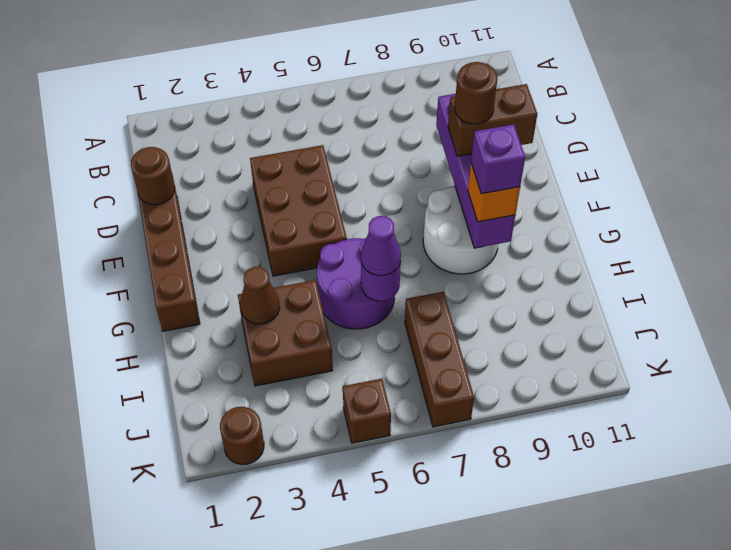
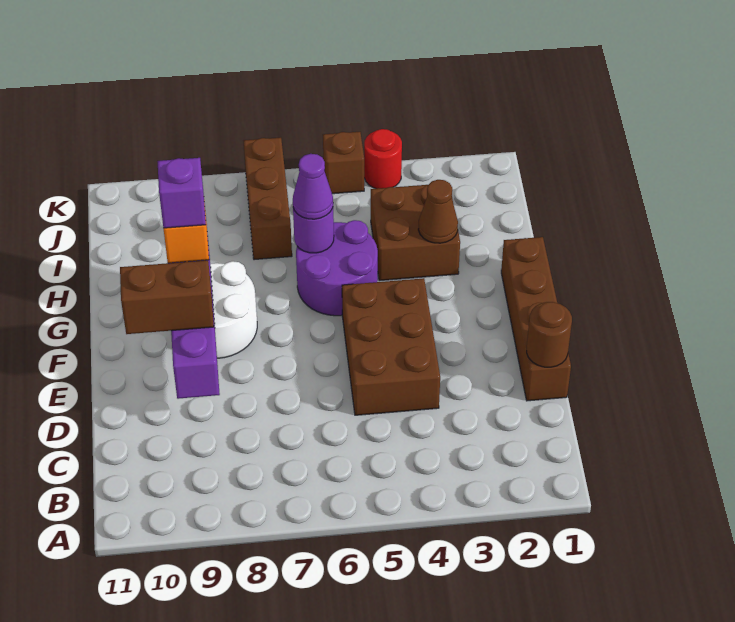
brown round brick E9 level 4 -> none
brown round brick K2 level 1 -> none
none -> red round brick K4 level 1

